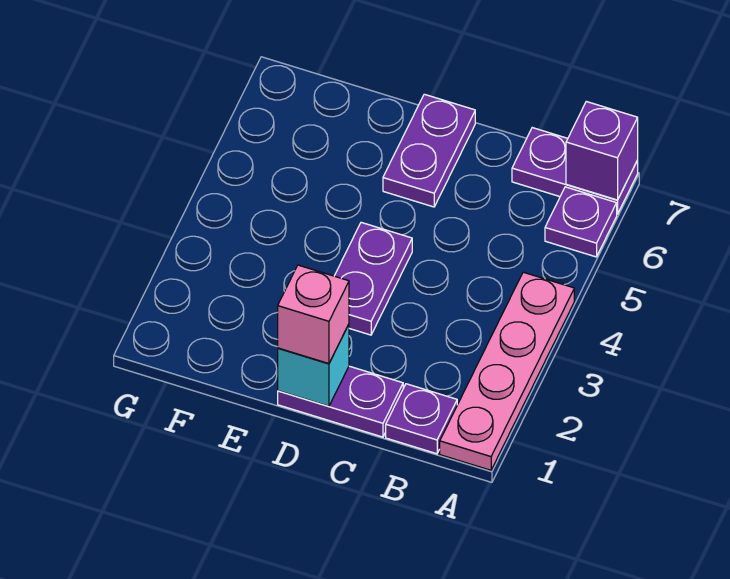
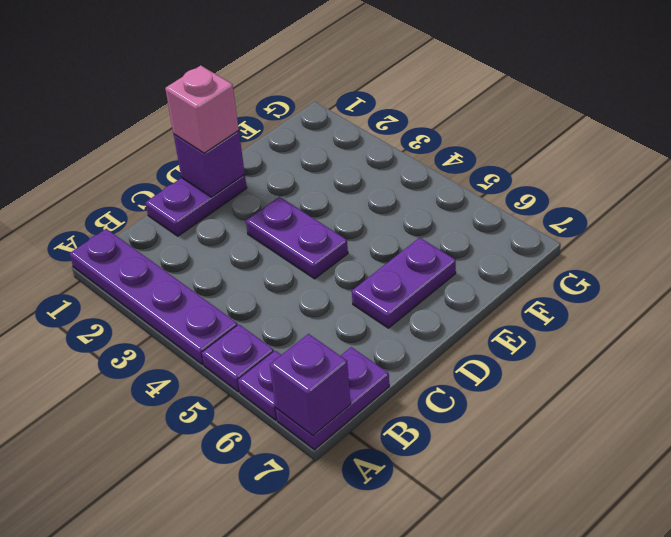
pink plate A1:A4 level 1 -> purple plate A1:A4 level 1
purple plate B1 level 1 -> purple plate A5 level 1
cyan brick D1 level 2 -> purple brick D1 level 2
purple plate D6:D7 level 1 -> purple plate D6:E6 level 1

